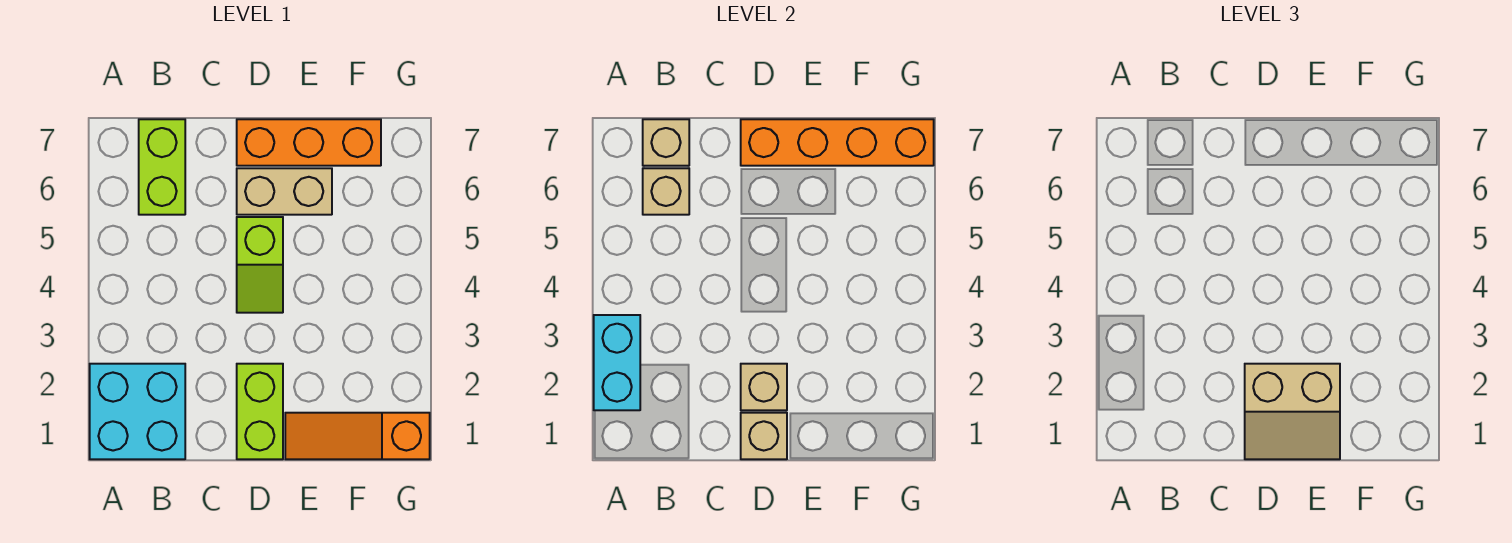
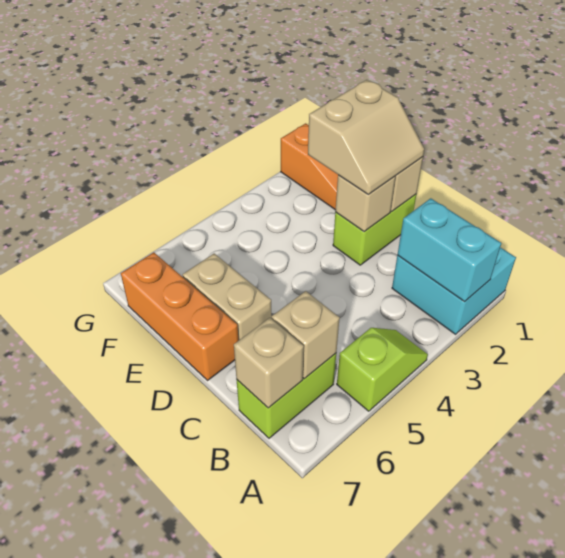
cyan brick A2:A3 level 2 -> cyan brick A2:B2 level 2
tan slope D1:E2 level 3 top 2 -> tan slope D1:E2 level 3 top E
lime slope D4:D5 level 1 top 5 -> lime slope A4:A5 level 1 top 5
orange brick D7:G7 level 2 -> none

